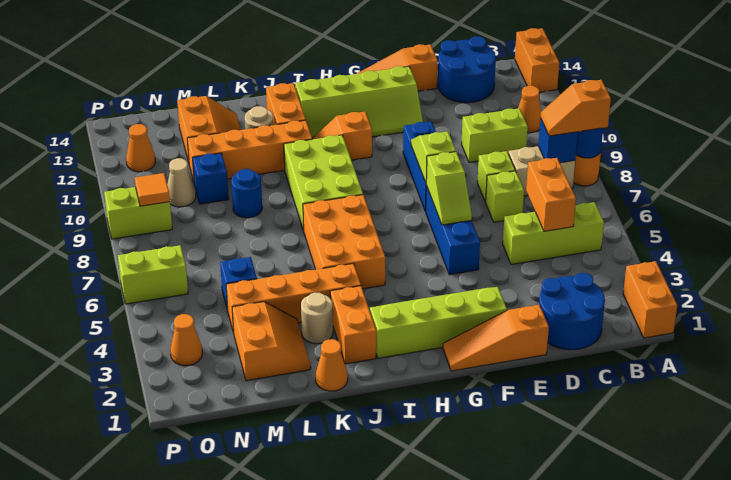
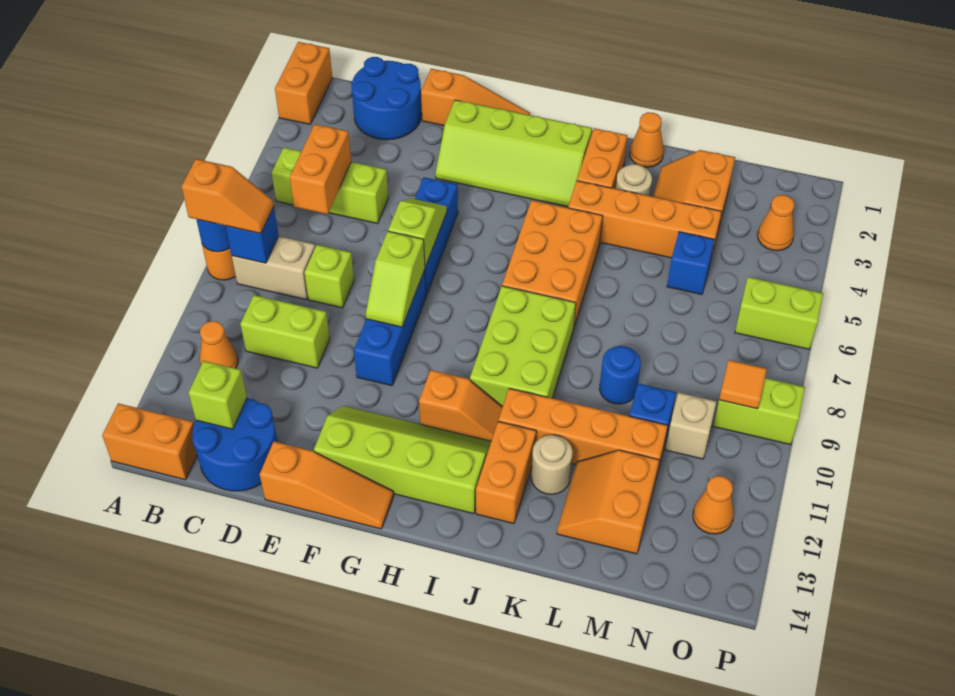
orange brick A13:A14 level 1 -> orange brick A14:B14 level 1
lime brick D7 level 1 -> lime brick C13 level 2
tan cone N10 level 1 -> tan brick N10 level 1

